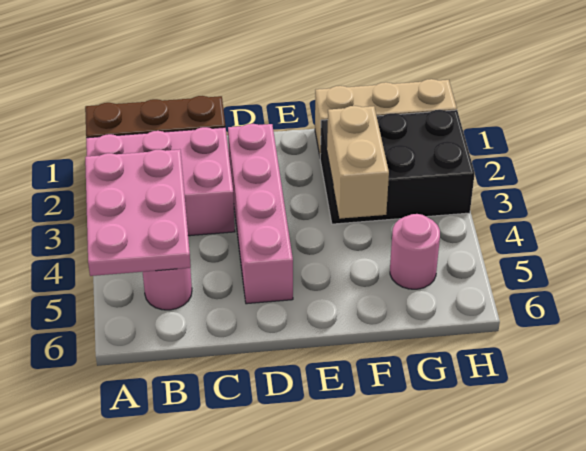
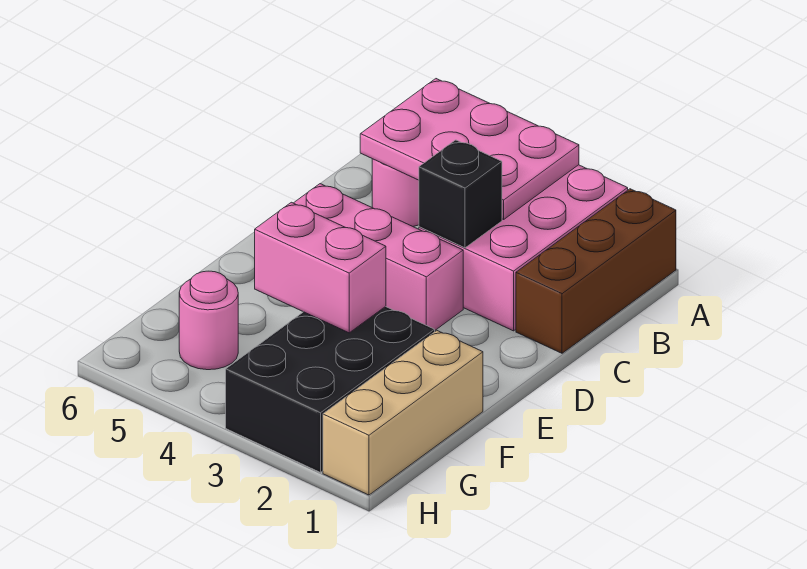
none -> black brick C3 level 2
pink brick D2:D5 level 1 -> pink brick D3:D5 level 1
tan brick F3:F4 level 2 -> pink brick F3:F4 level 2

